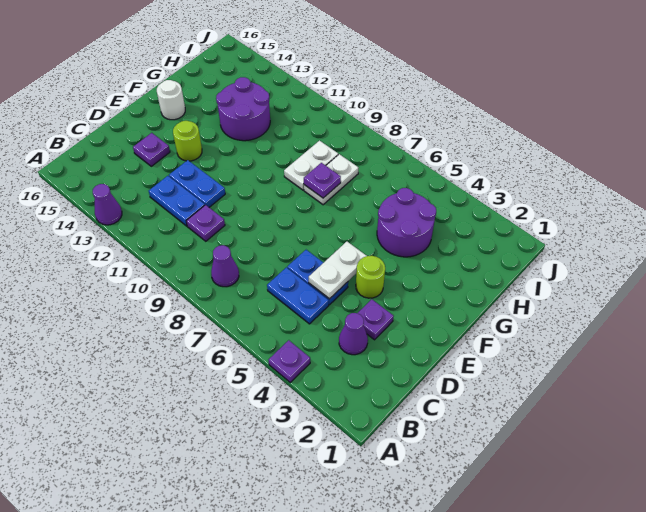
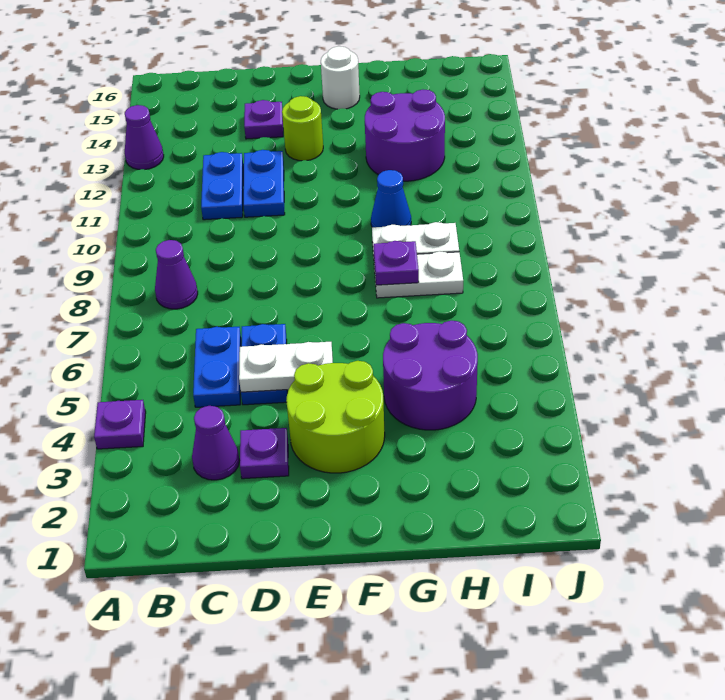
purple plate C10 level 1 -> none
lime round brick E4 level 1 -> lime round brick E3:F4 level 1
none -> blue cone G10 level 1

